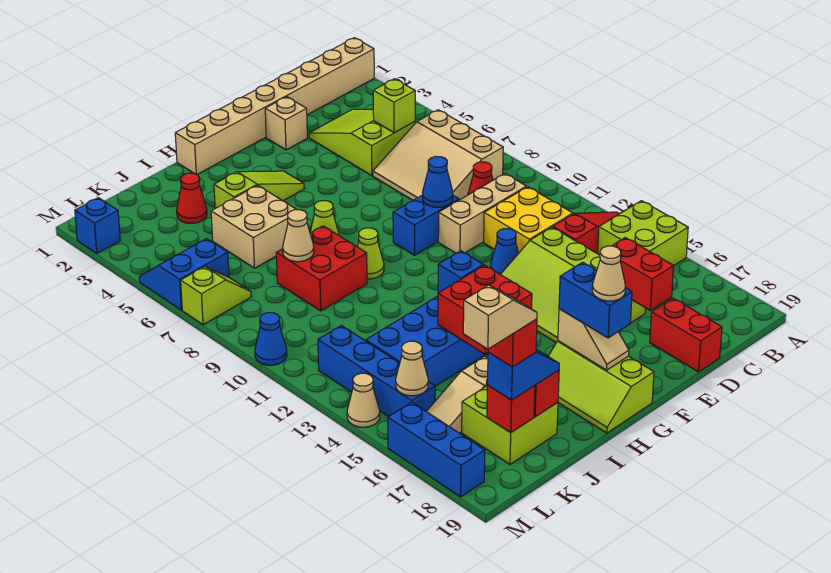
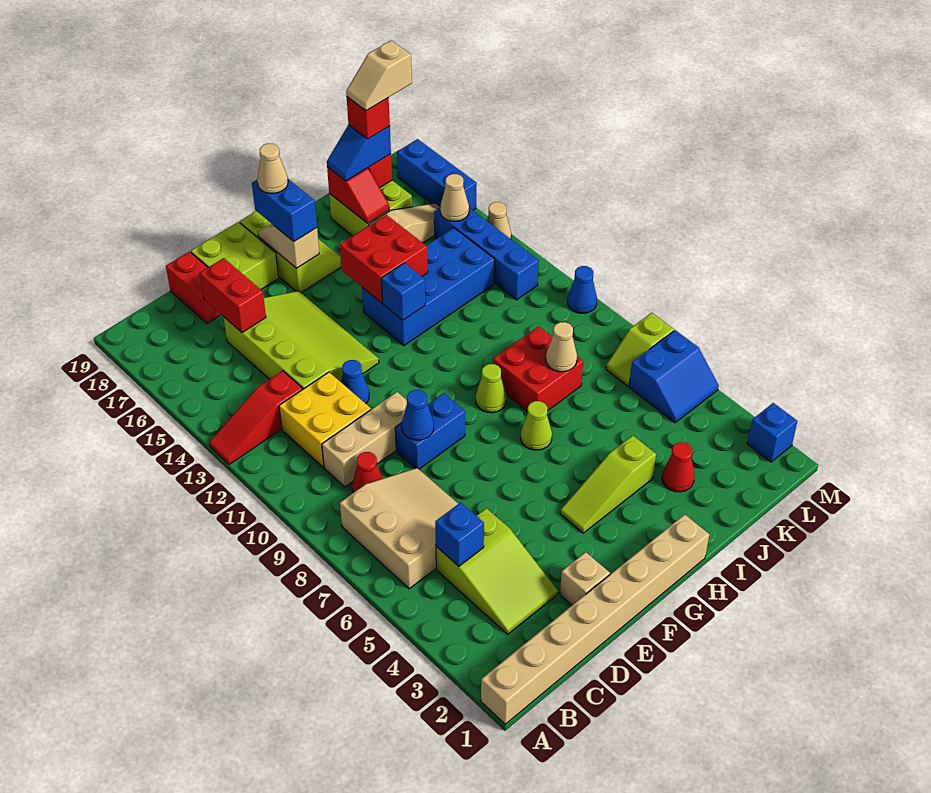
lime brick A14:B15 level 1 -> lime brick E18:F19 level 1
lime brick C5 level 2 -> blue brick C5 level 2
tan brick I5:J6 level 1 -> none

